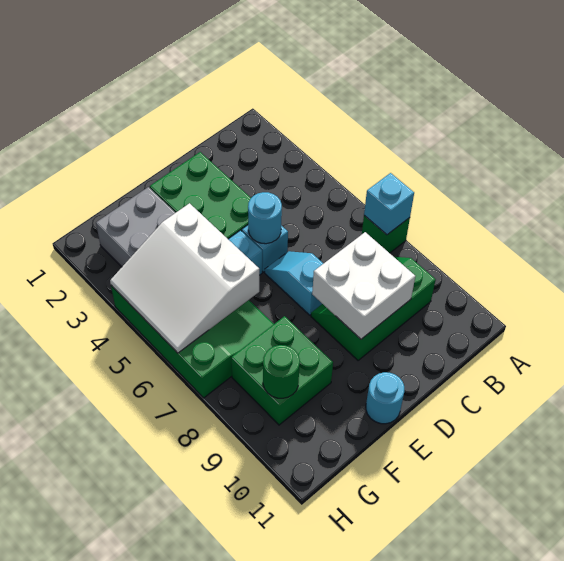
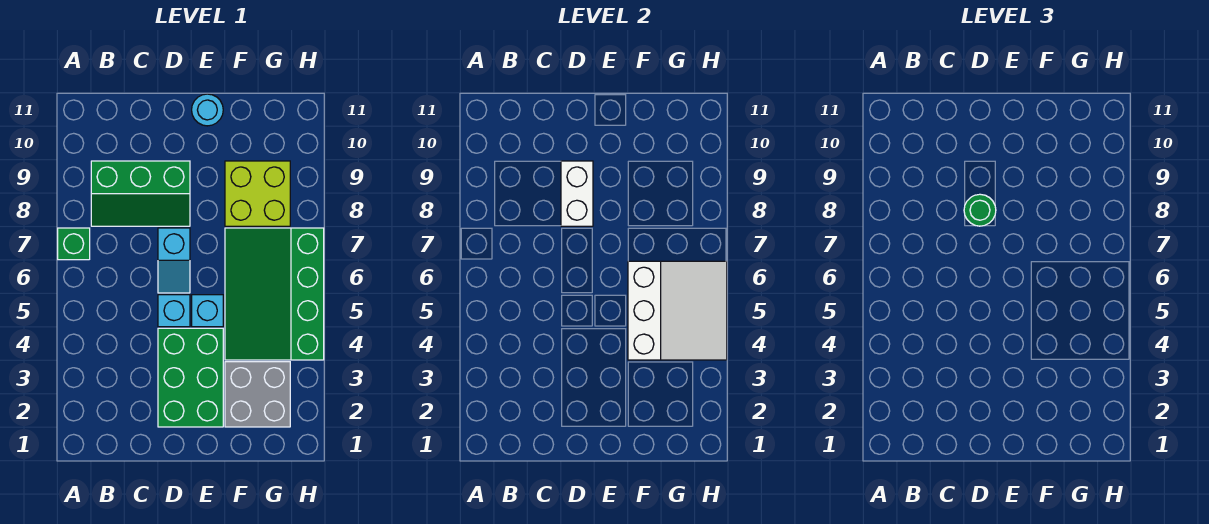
cyan brick A7 level 2 -> none
white brick C8:D9 level 2 -> white brick D8:D9 level 2
cyan round brick D5 level 2 -> none
green brick F8:G9 level 1 -> lime brick F8:G9 level 1
green round brick G9 level 2 -> green round brick D8 level 3

